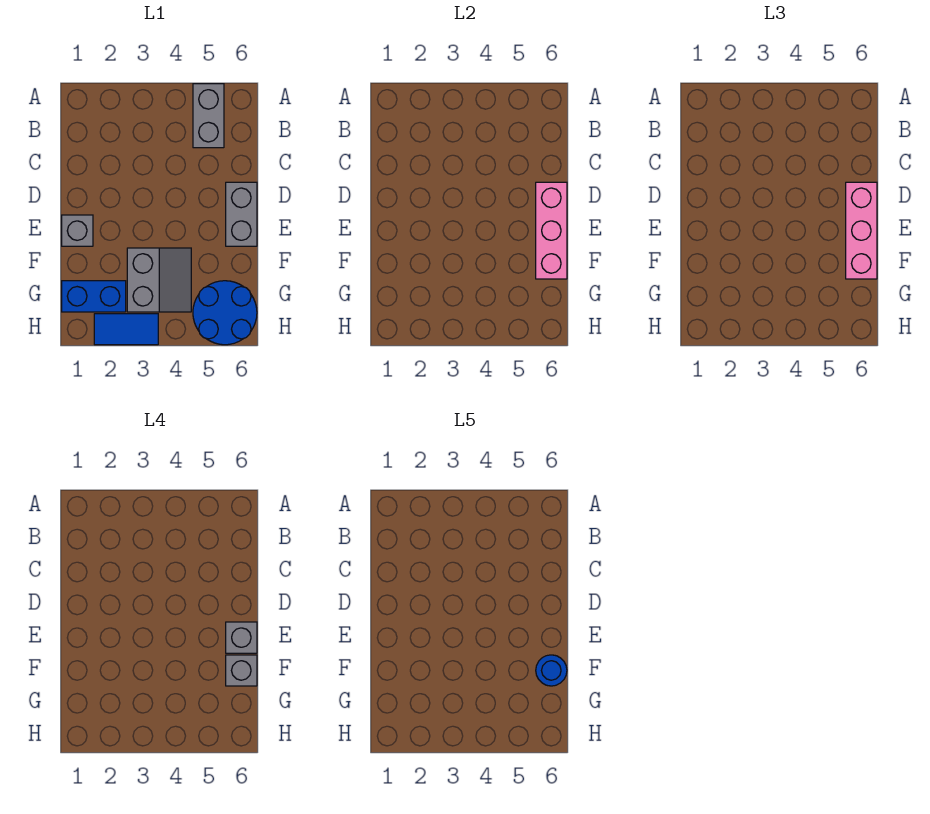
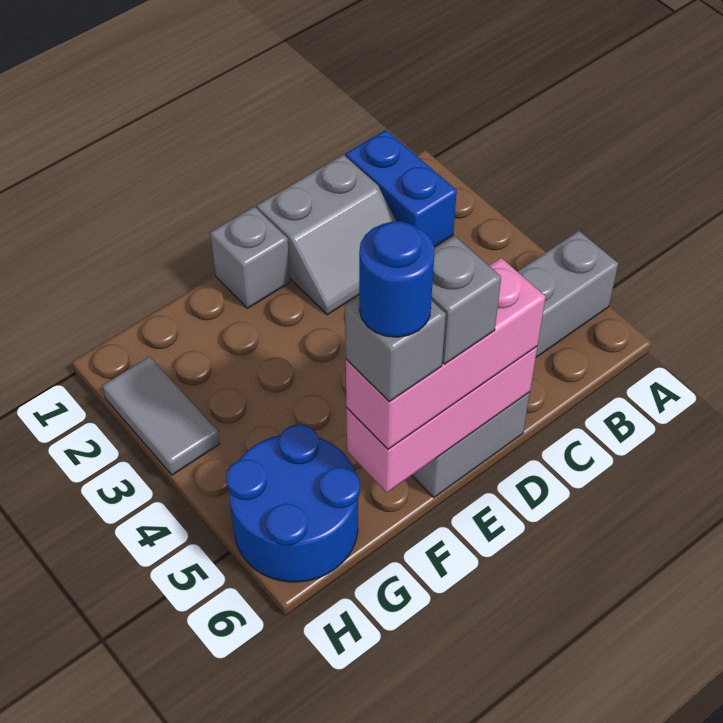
grey slope F3:G4 level 1 top 3 -> grey slope C1:D2 level 1 top 1
blue brick G1:G2 level 1 -> blue brick B1:B2 level 1
blue tile H2:H3 level 1 -> grey tile H2:H3 level 1

